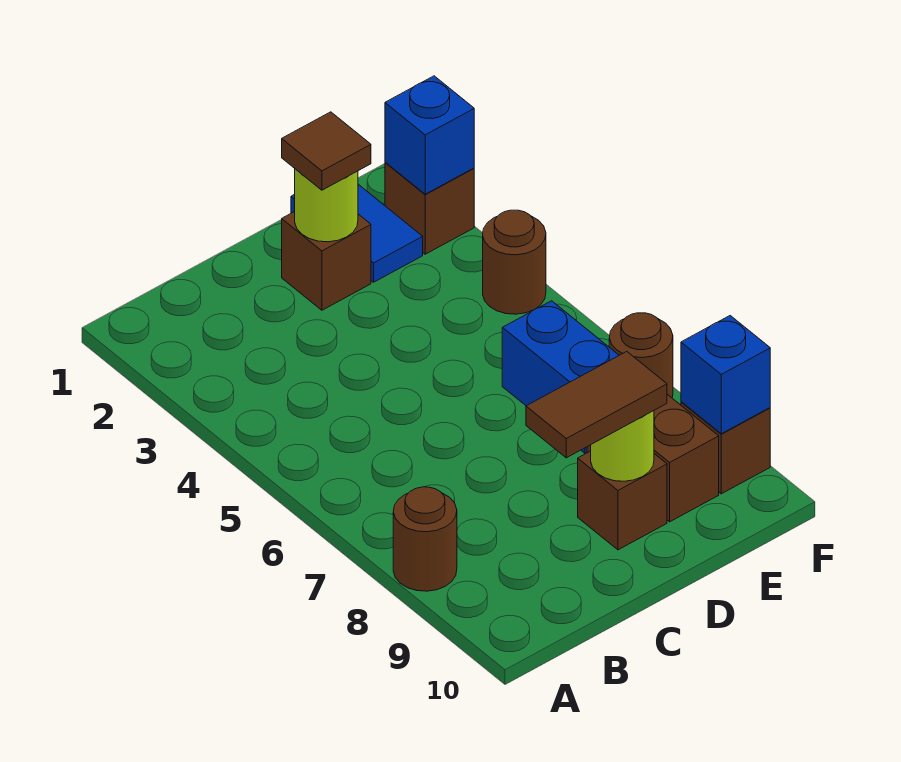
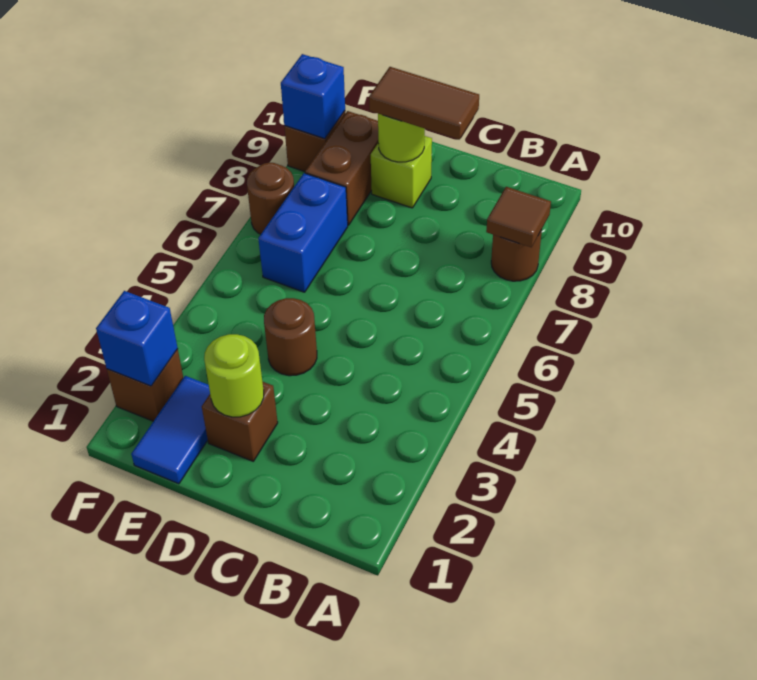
brown tile D2 level 3 -> brown tile A8 level 2
brown brick D9 level 1 -> lime brick D9 level 1
brown round brick F4 level 1 -> brown round brick D4 level 1

